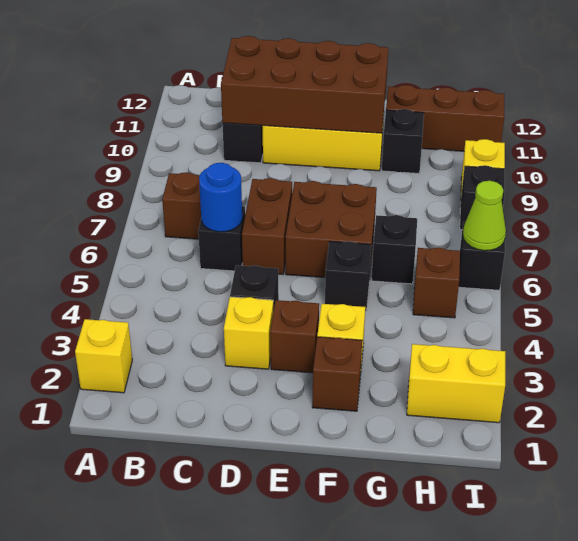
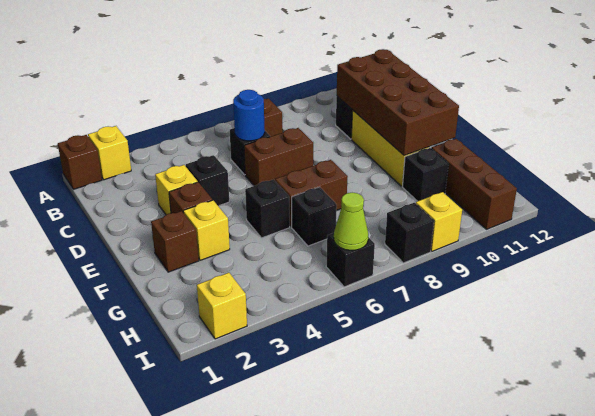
brown brick E6:F7 level 1 -> brown brick F6:F7 level 1
yellow brick H2:I2 level 1 -> yellow brick I2 level 1
brown brick H5 level 1 -> brown brick A1 level 1

